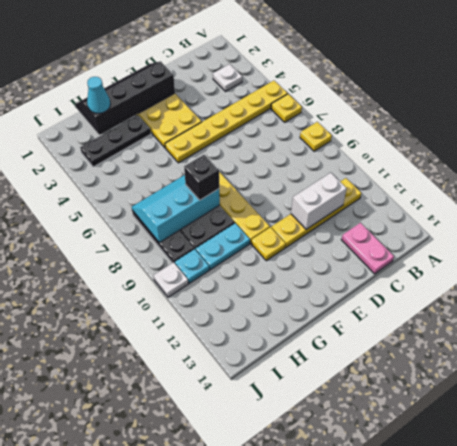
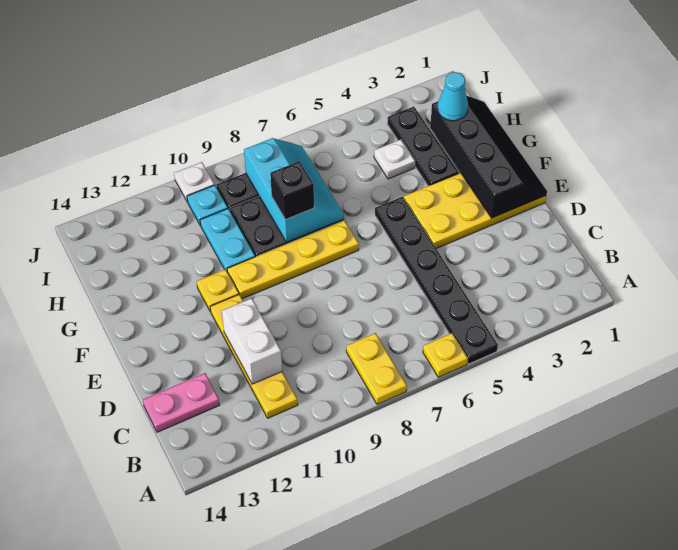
yellow plate A5:F5 level 1 -> black plate A5:F5 level 1
yellow plate A8 level 1 -> yellow plate A8:B8 level 1
white plate B3 level 1 -> white plate H4 level 1

